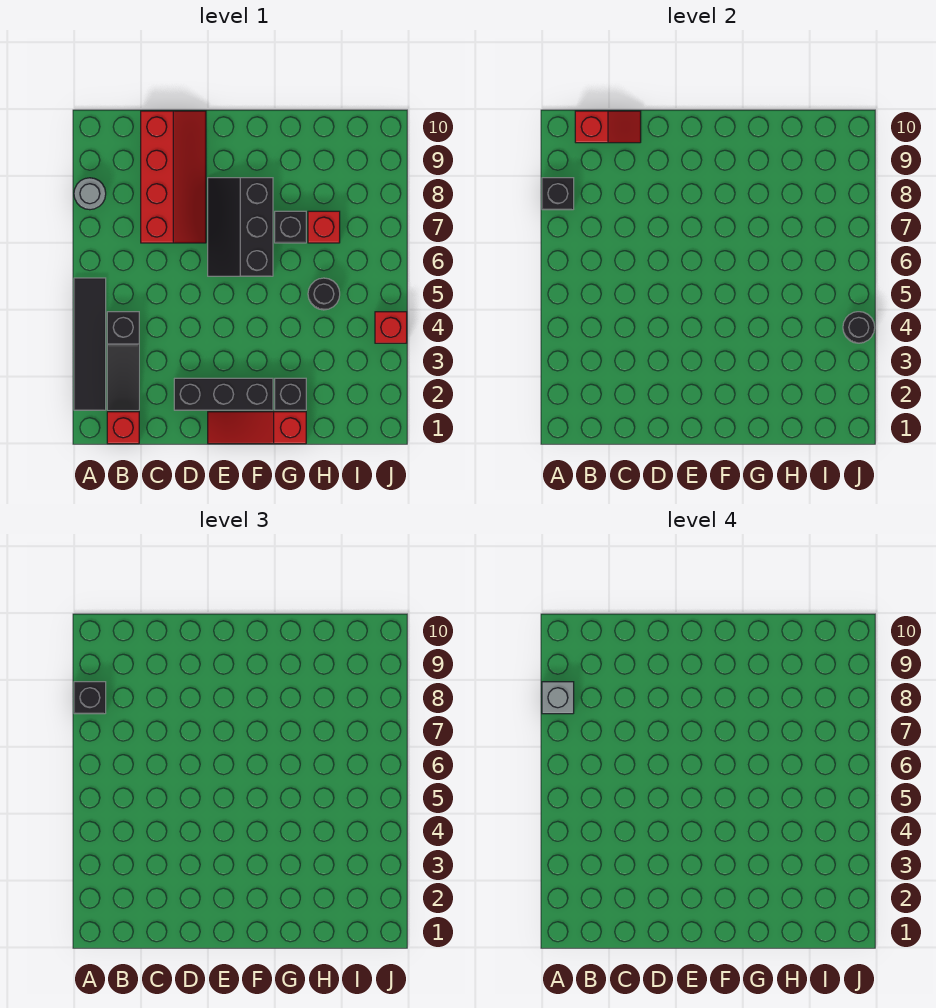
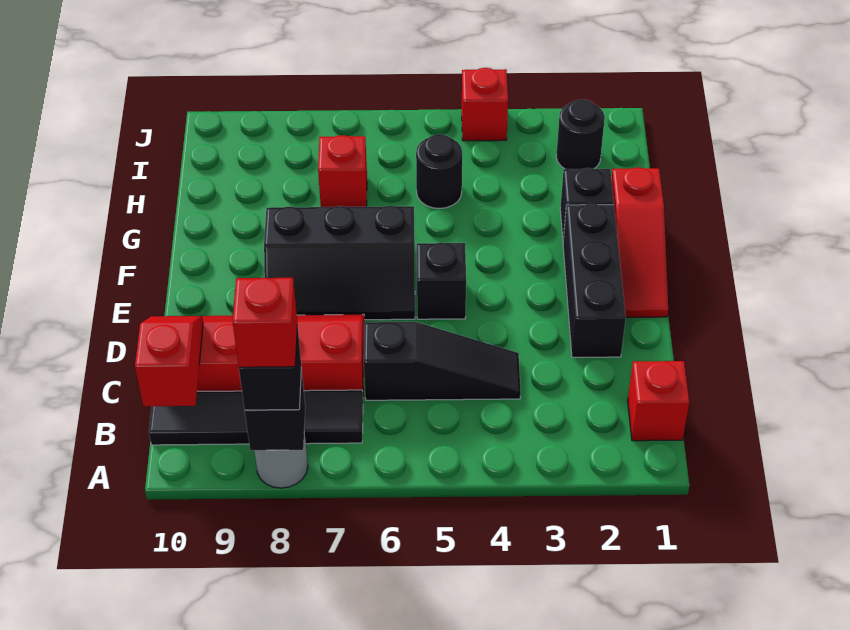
black tile A2:A5 level 1 -> black tile B7:B10 level 1
grey brick A8 level 4 -> red brick A8 level 4
black slope B2:B4 level 1 top 4 -> black slope C4:C6 level 1 top 6
black brick G7 level 1 -> black brick E5 level 1
black round brick J4 level 2 -> black round brick I2 level 1

